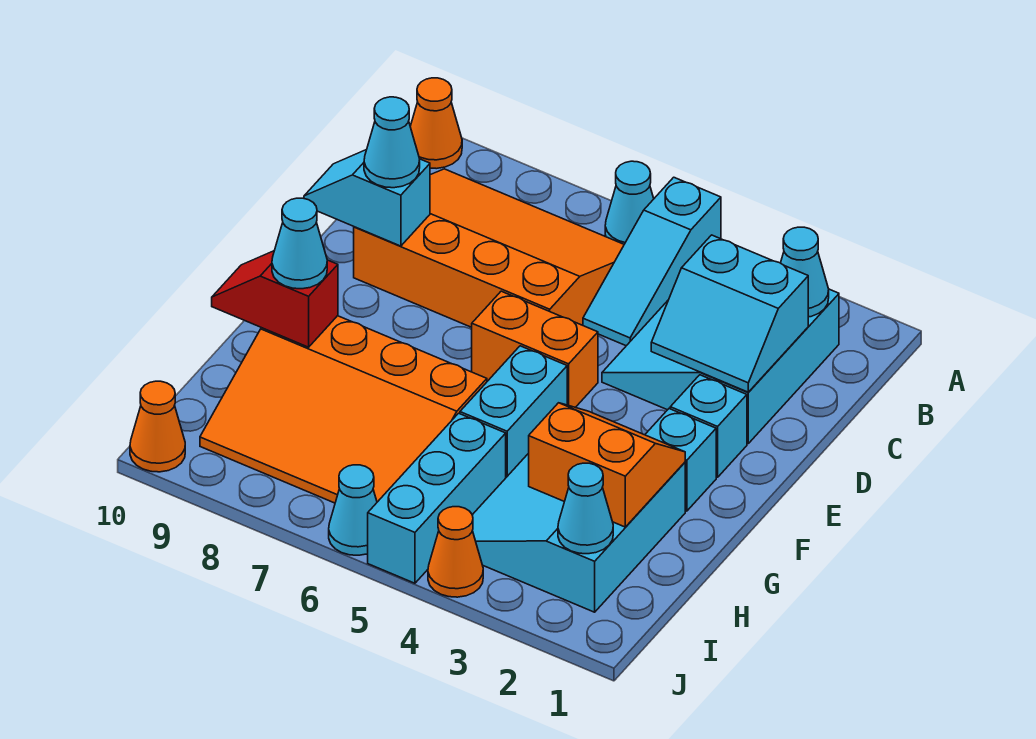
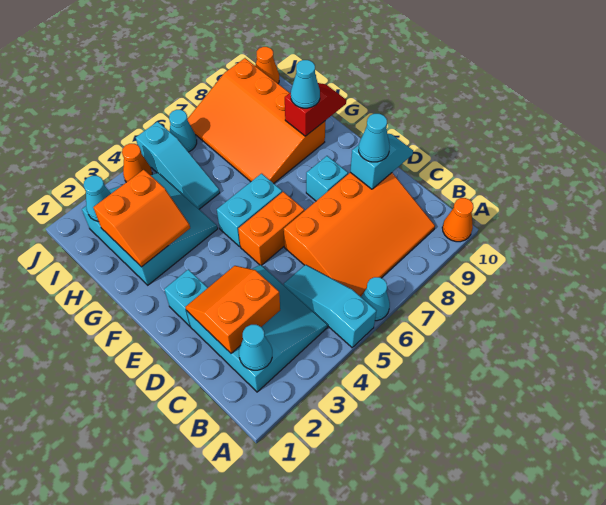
cyan slope C2:D3 level 2 top C -> orange slope C2:D3 level 2 top C
cyan brick F2 level 1 -> cyan brick E8 level 1
cyan brick F5:G5 level 1 -> cyan brick F5:F6 level 1
orange slope G6:I9 level 1 top G -> orange slope G7:J9 level 1 top 9
cyan brick H5:J5 level 1 -> cyan slope H5:J5 level 1 top J

